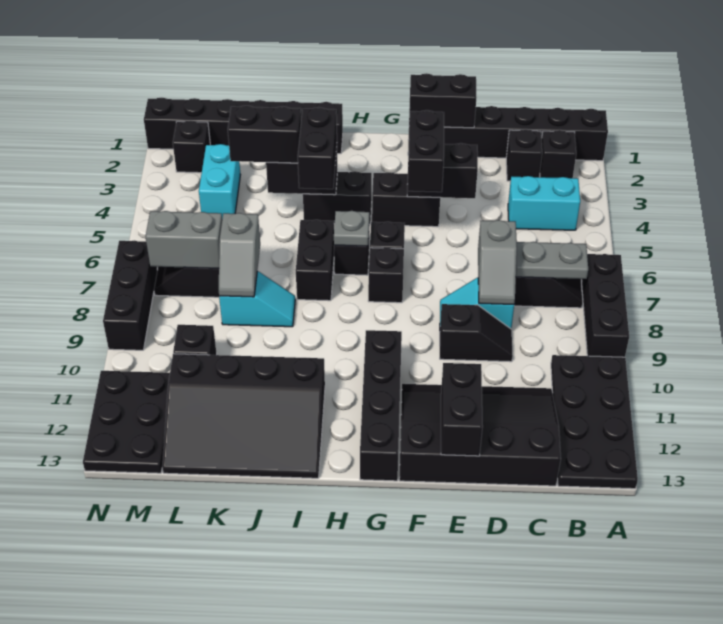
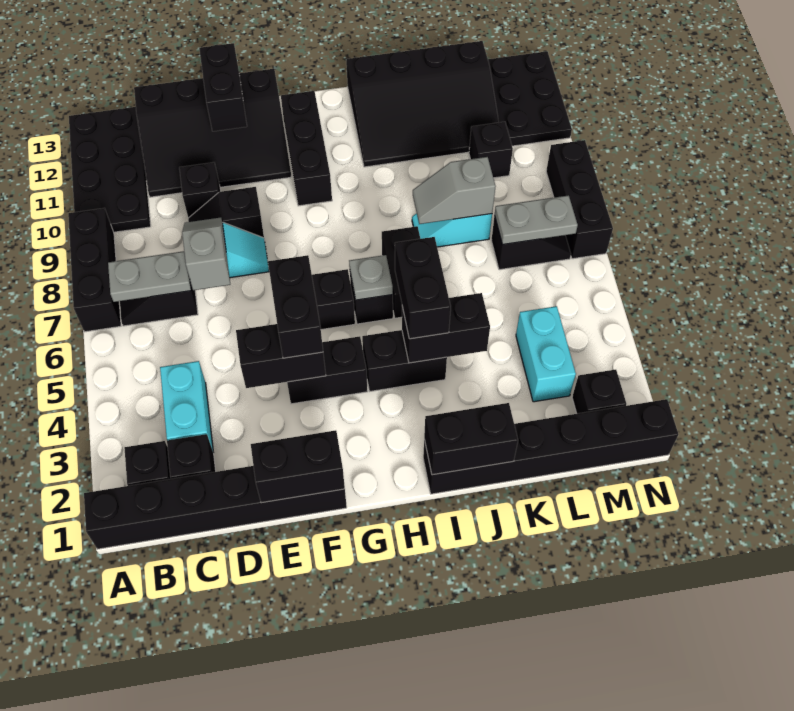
cyan brick B4:C4 level 1 -> cyan brick C3:C4 level 1
black brick G7 level 1 -> black brick D10 level 1
black brick G10:G13 level 1 -> black brick G10:G12 level 1
black slope I11:L13 level 1 top 11 -> black slope I11:L13 level 1 top 13
black brick J4:K4 level 3 -> black brick I1:J1 level 2
grey slope K7:K8 level 2 top 7 -> grey slope J8:K8 level 2 top K
grey brick L7:M7 level 2 -> grey plate L7:M7 level 2

